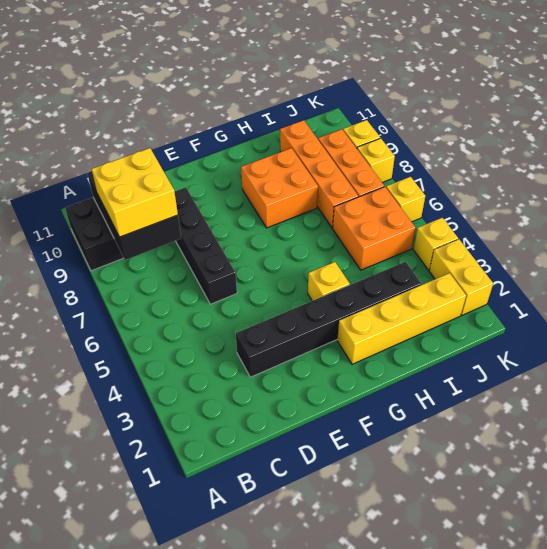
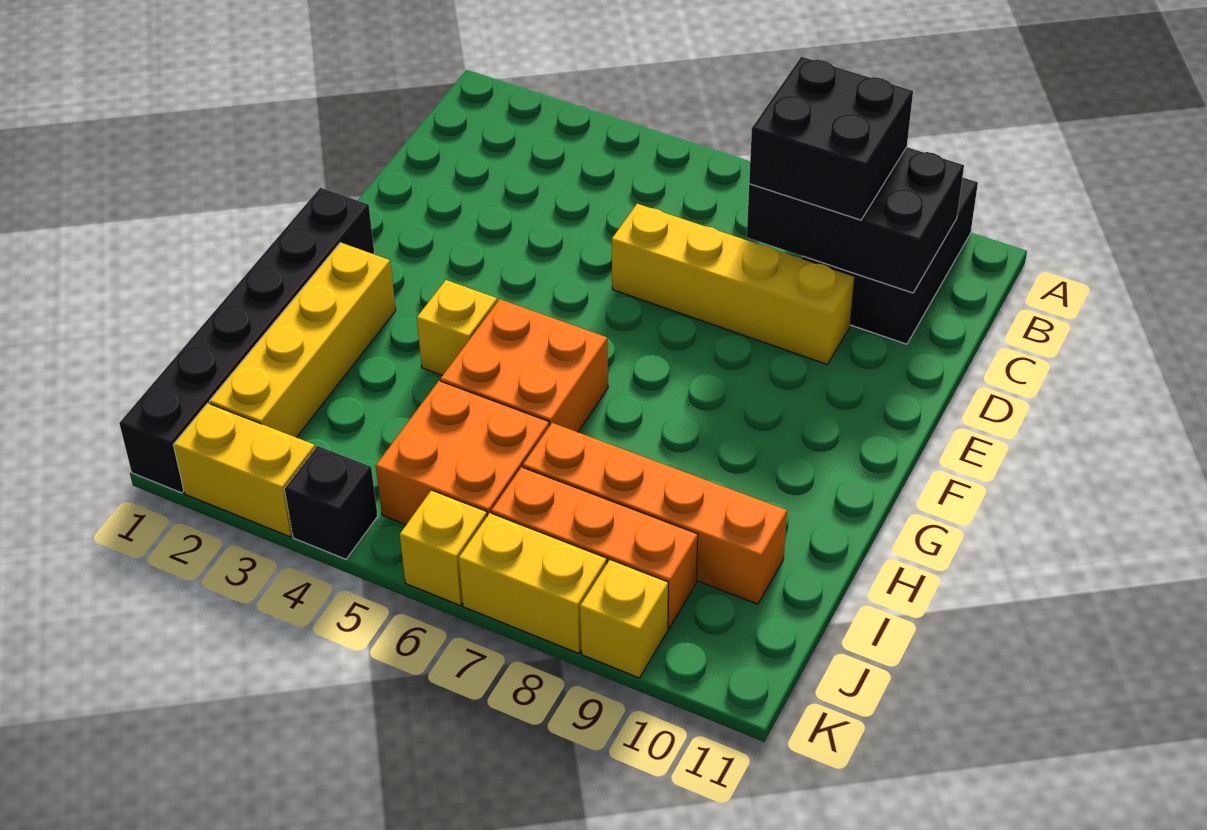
yellow brick B8:C9 level 3 -> black brick B8:C9 level 3
black brick D3:I3 level 1 -> black brick F1:K1 level 1
black brick D6:D9 level 1 -> yellow brick D6:D9 level 1
orange brick G8:H9 level 1 -> orange brick G5:H6 level 1
yellow brick K4 level 1 -> black brick K4 level 1
yellow brick K8 level 1 -> yellow brick K7:K8 level 1

